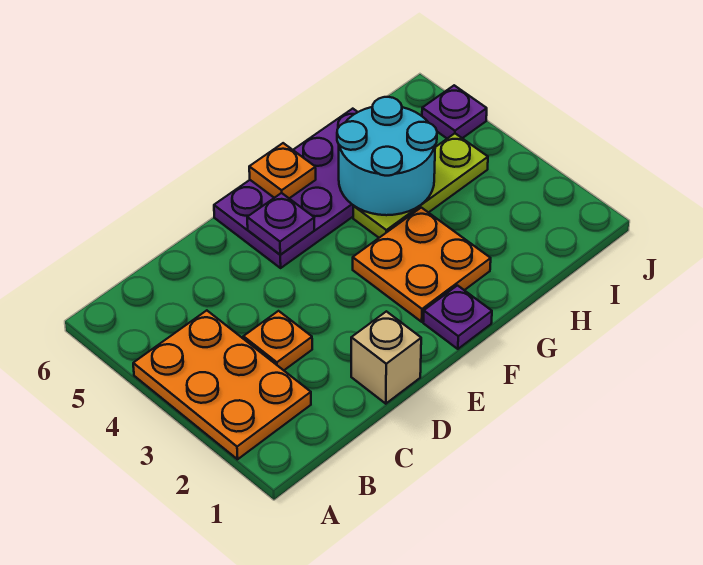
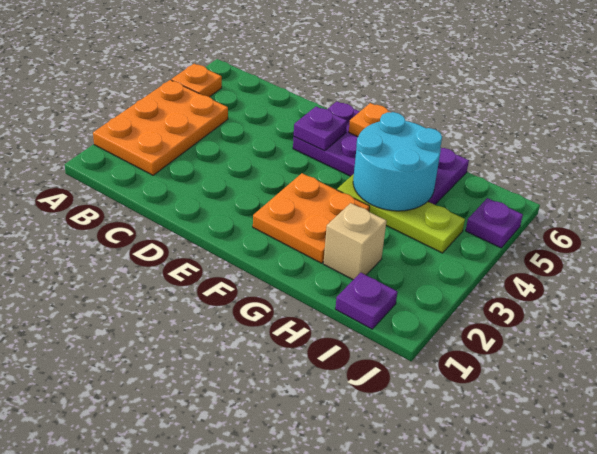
orange plate C3 level 1 -> orange plate A5 level 1
tan brick D1 level 1 -> tan brick H2 level 1
purple plate F1 level 1 -> purple plate I1 level 1

